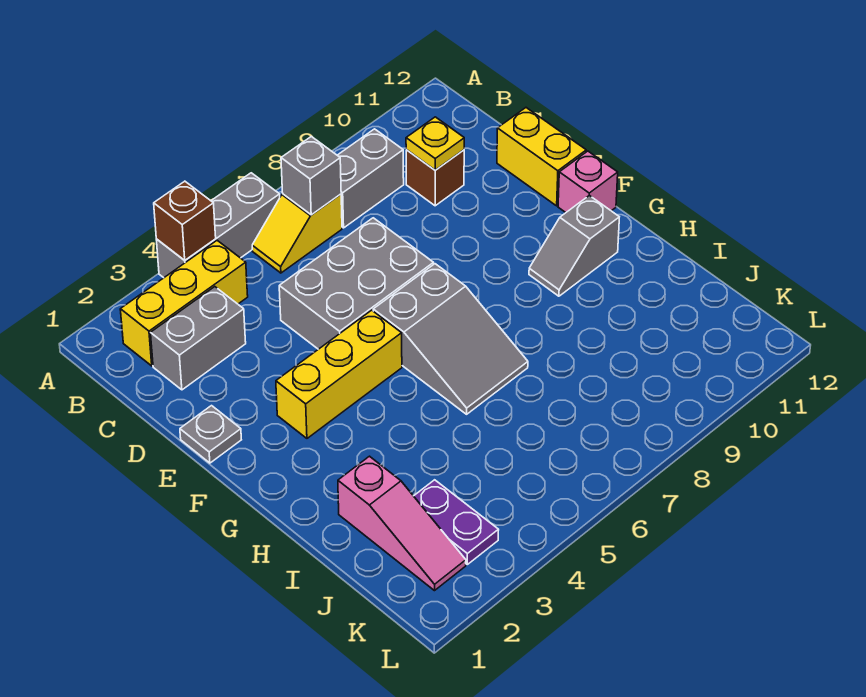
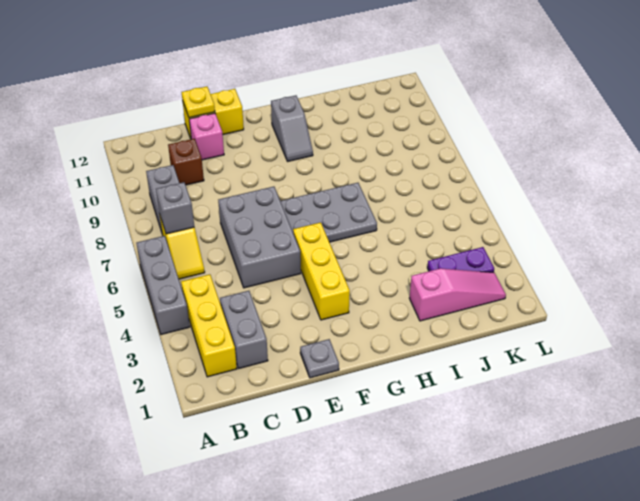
brown brick A4 level 2 -> none
yellow plate C10 level 2 -> yellow plate D12 level 2
grey slope F6:H7 level 1 top F -> grey plate F6:H7 level 1
pink brick F12 level 1 -> pink brick D11 level 1

